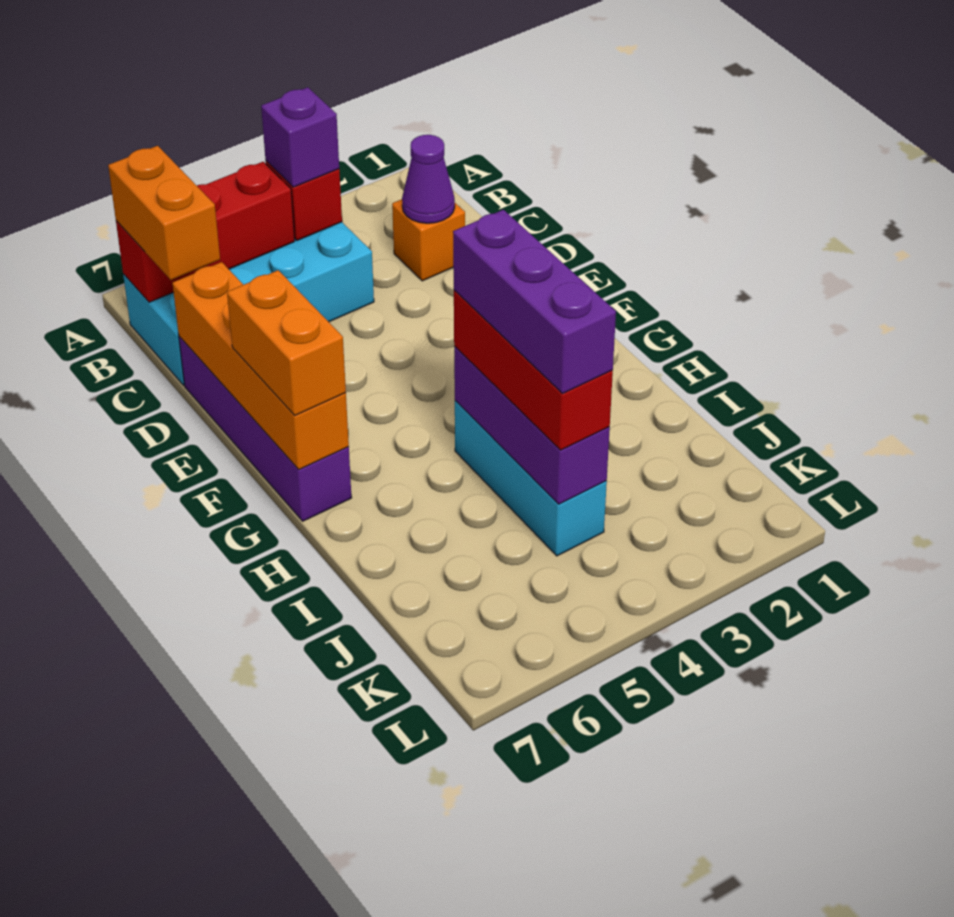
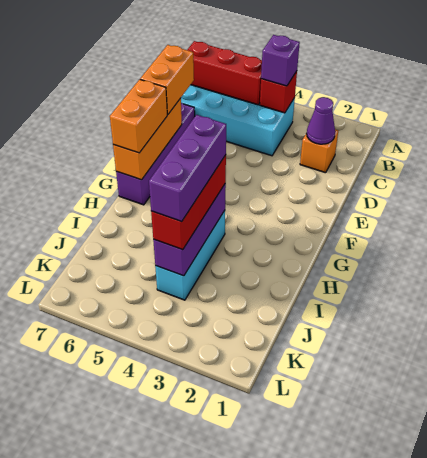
orange brick B7:C7 level 3 -> orange brick D7:E7 level 3
orange brick D7:G7 level 2 -> orange brick E7:G7 level 2

